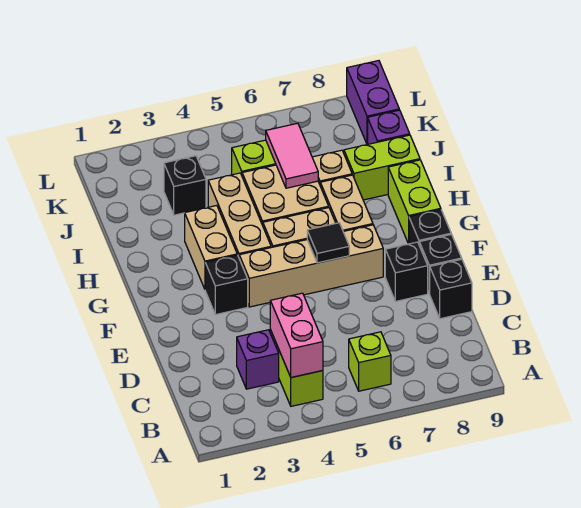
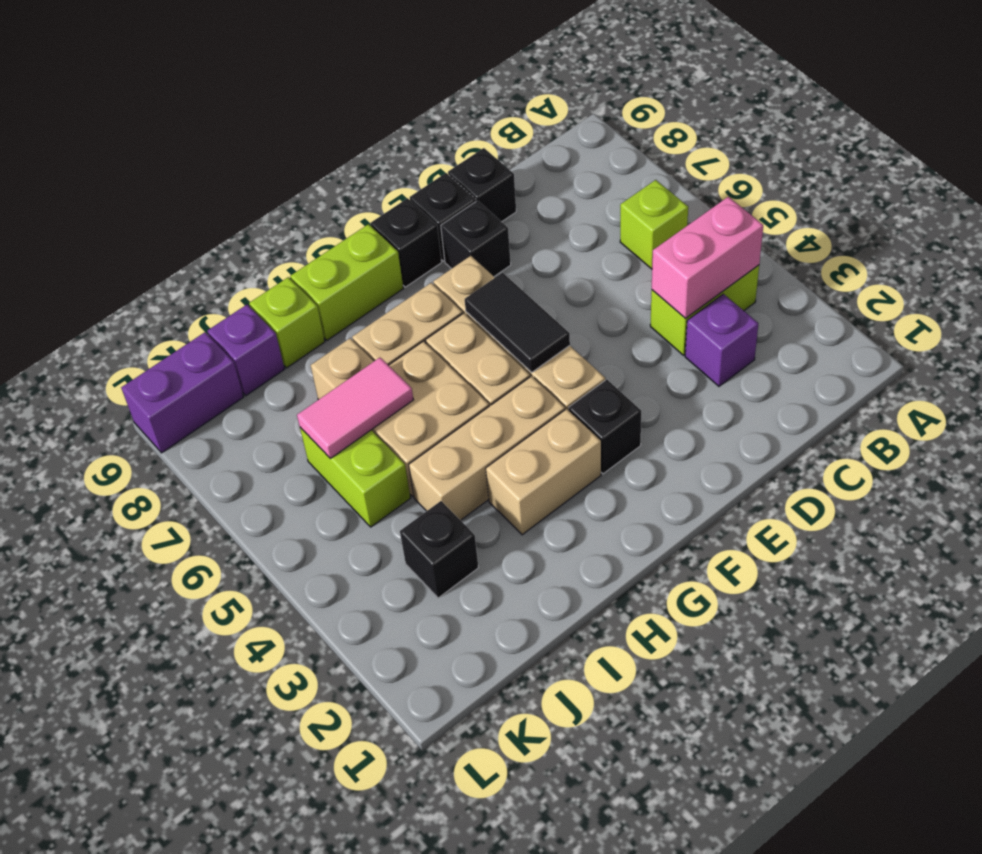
black tile F6 level 2 -> black tile F5:F6 level 2
lime brick I8:I9 level 1 -> lime brick I9 level 1

